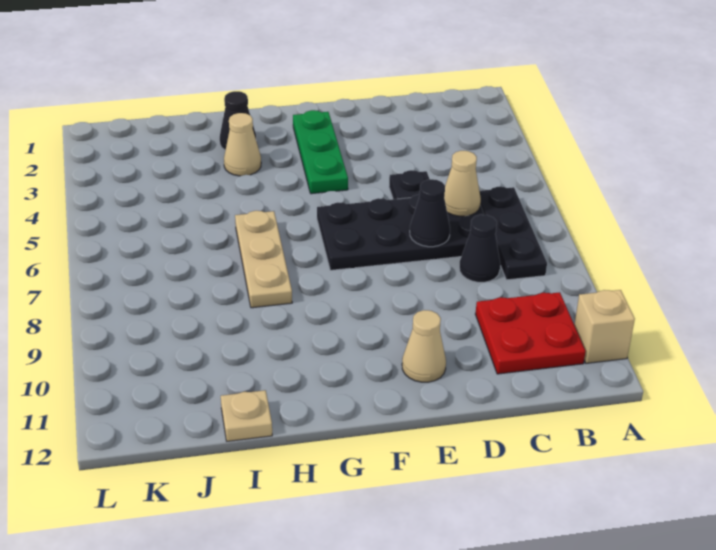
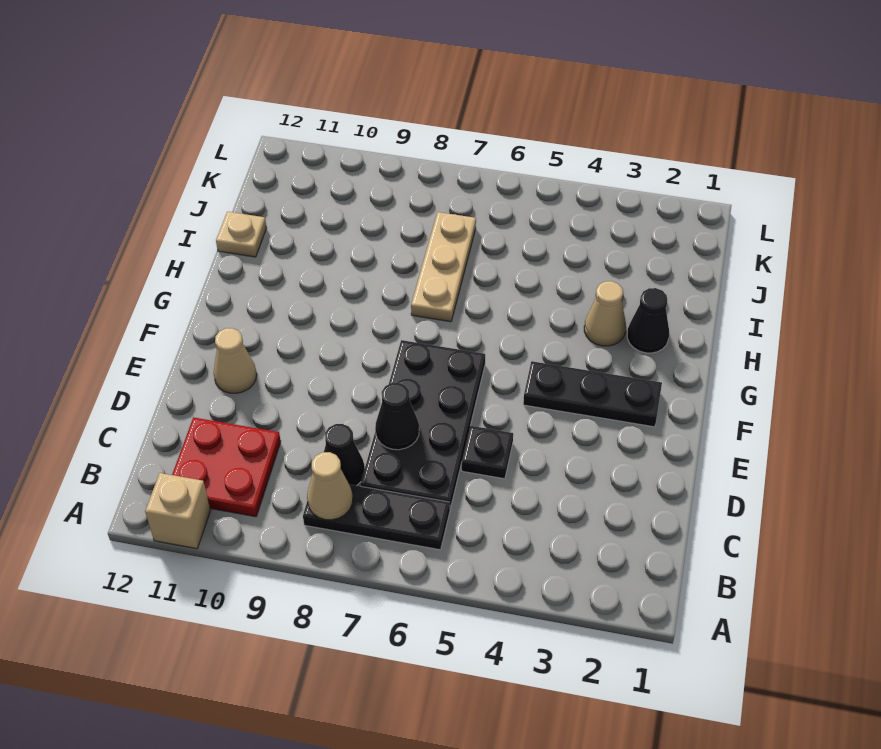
tan cone C6 level 2 -> tan cone B8 level 2
green plate F2:F4 level 1 -> black plate F2:F4 level 1
tan plate H6:H8 level 1 -> tan plate H7:J7 level 1

